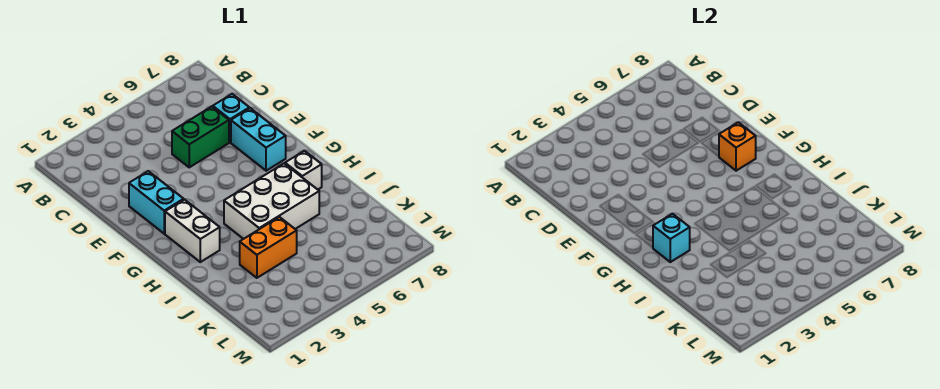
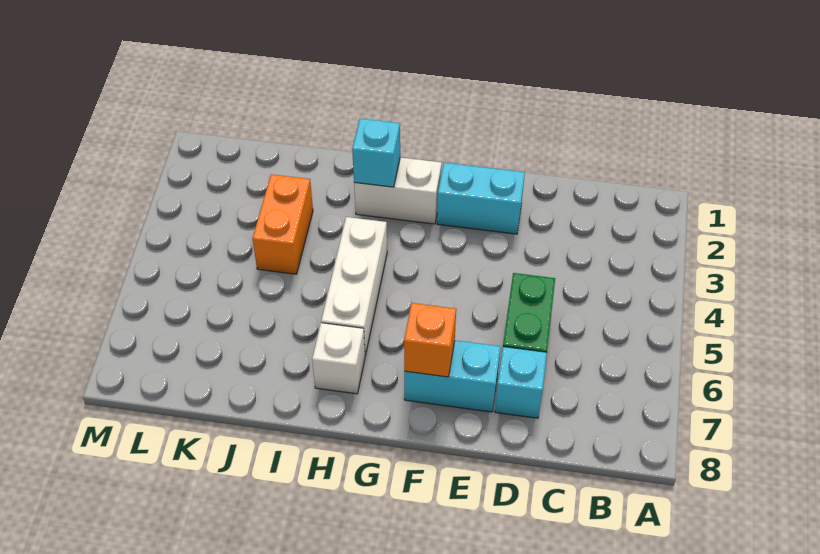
white brick H4:I6 level 1 -> white brick H4:H6 level 1

